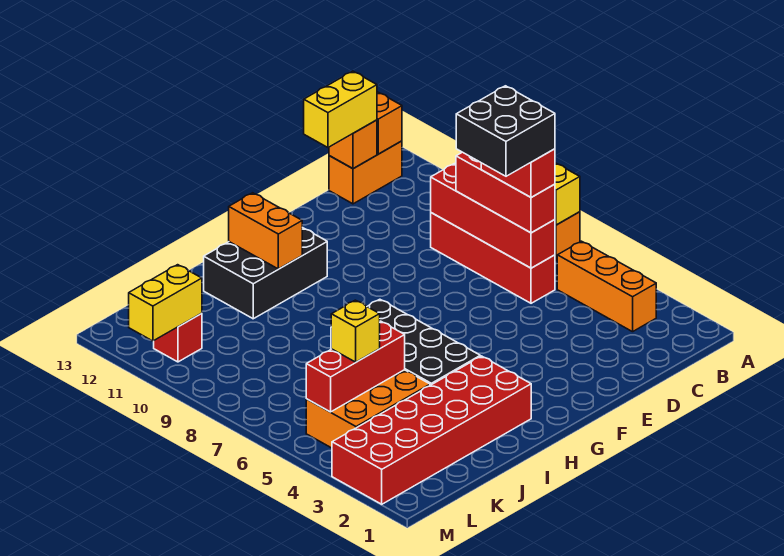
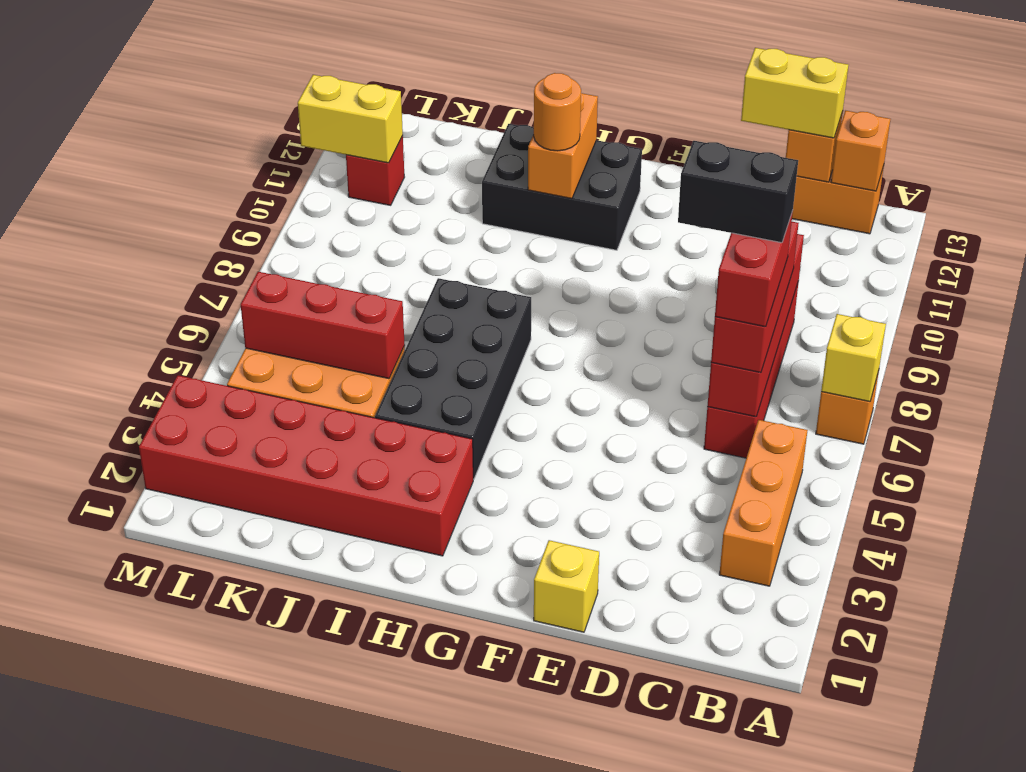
black brick C6:D7 level 5 -> black brick C7:D7 level 5
none -> orange round brick H11 level 3
yellow brick K5 level 3 -> yellow brick E1 level 1

